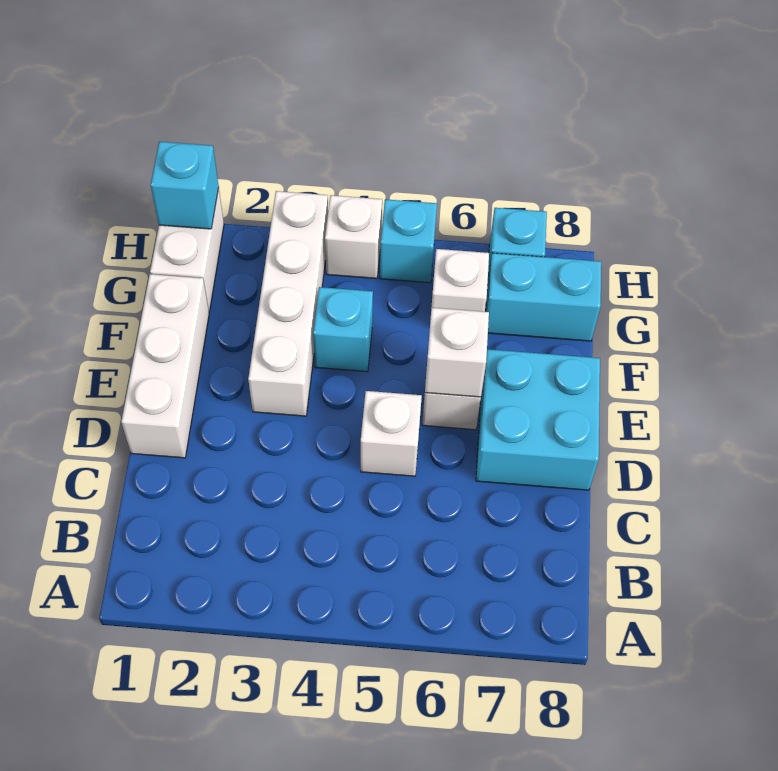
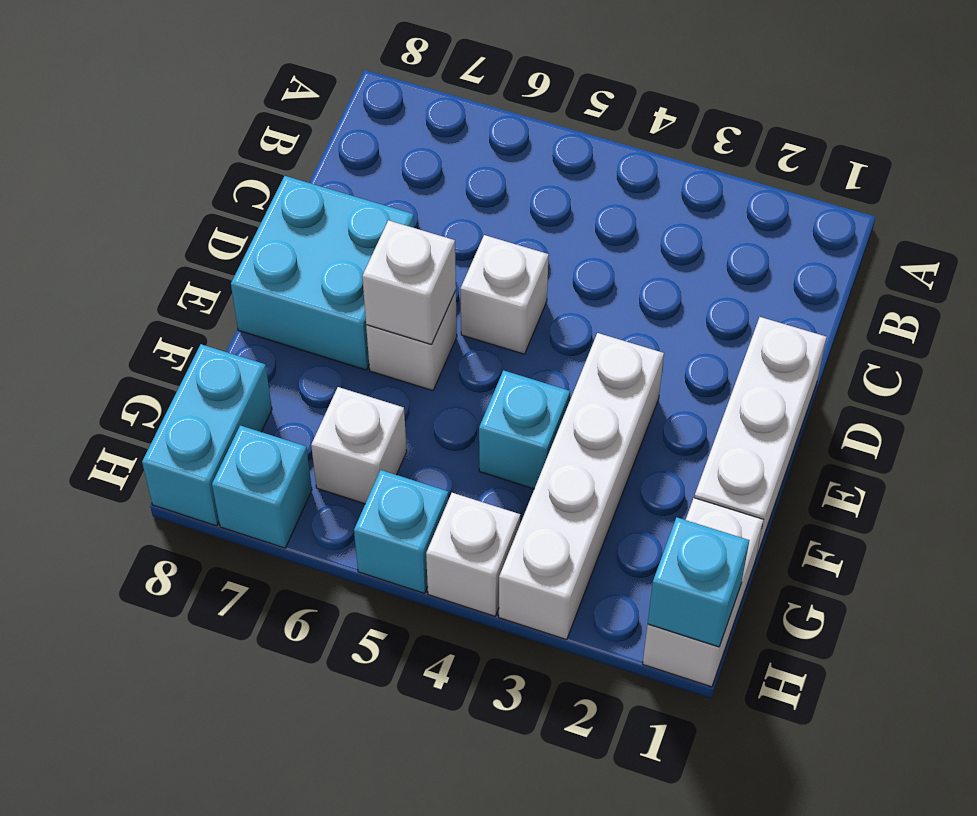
cyan brick G7:G8 level 1 -> cyan brick G8:H8 level 1

